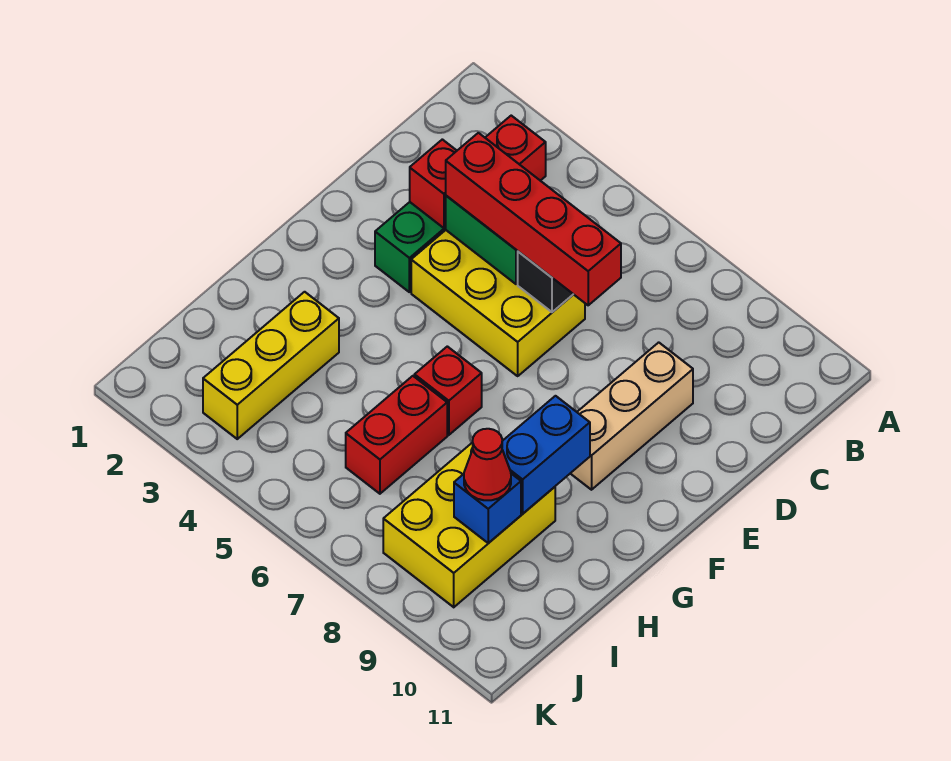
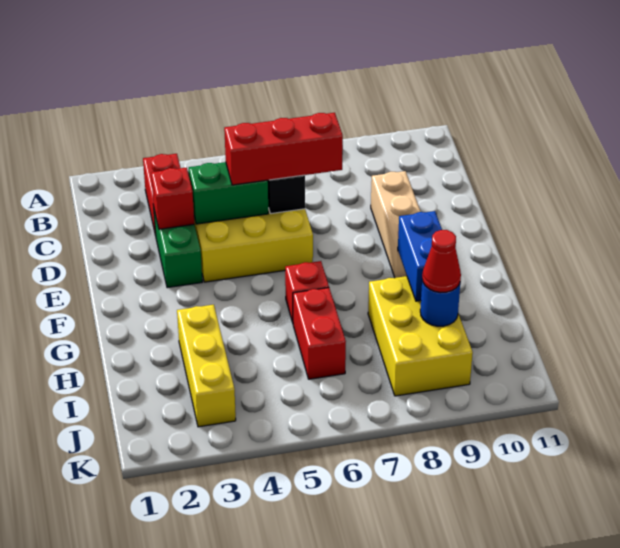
red brick D4:D7 level 3 -> red brick D5:D7 level 3
blue brick I9 level 2 -> blue round brick I9 level 2

